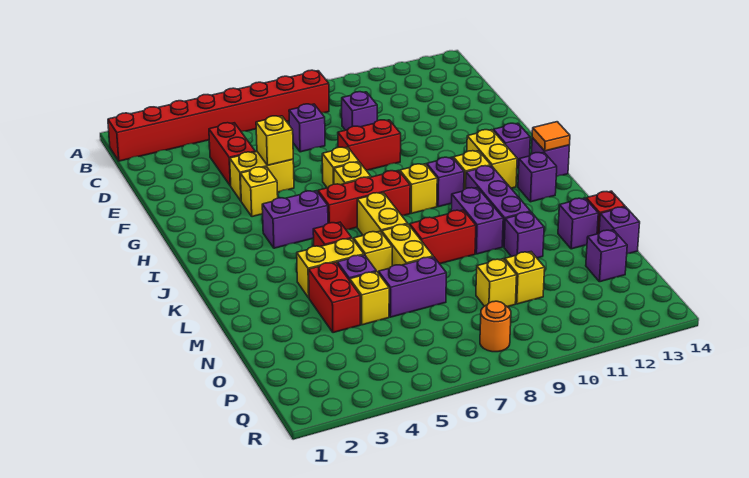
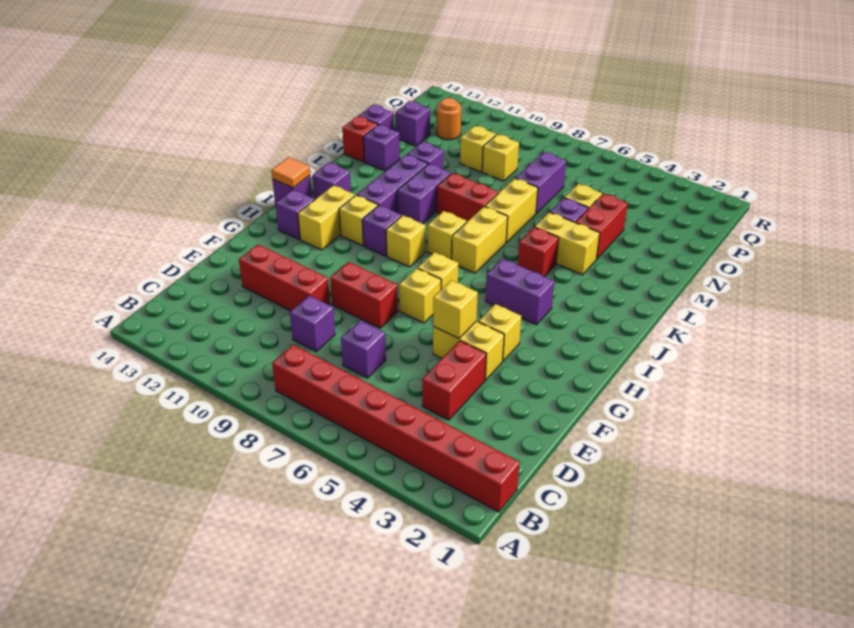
red brick I6:I8 level 1 -> red brick E10:E12 level 1
yellow brick L6 level 1 -> yellow brick J8 level 1
purple brick N6:N7 level 1 -> purple brick N7:O7 level 1
orange round brick Q8 level 1 -> orange round brick P12 level 1

